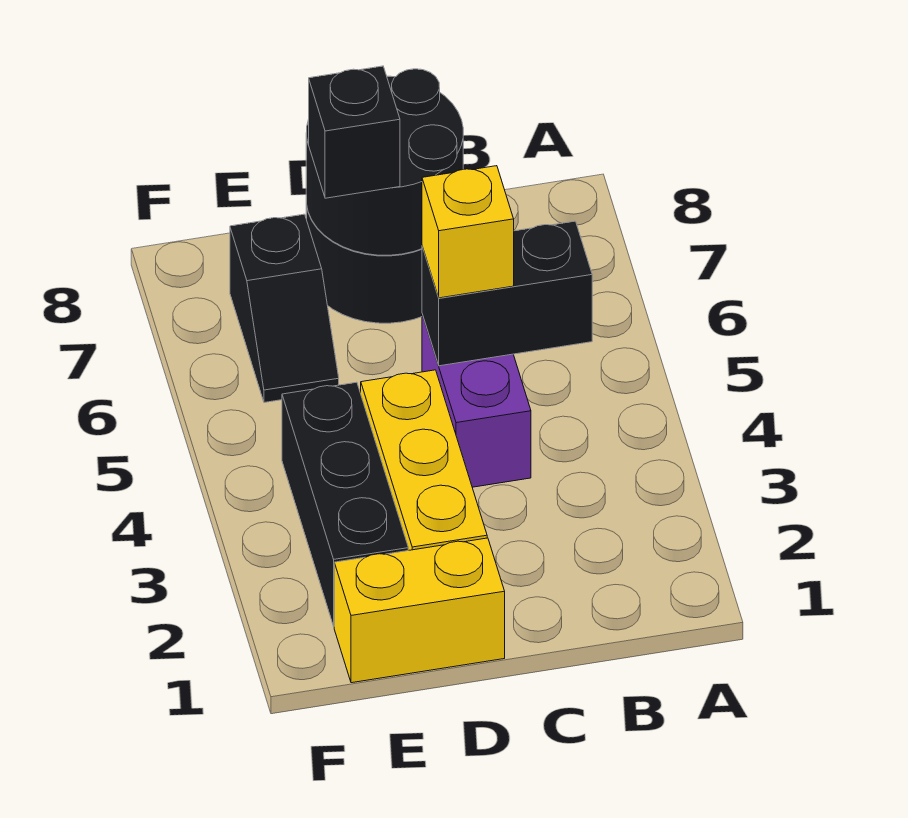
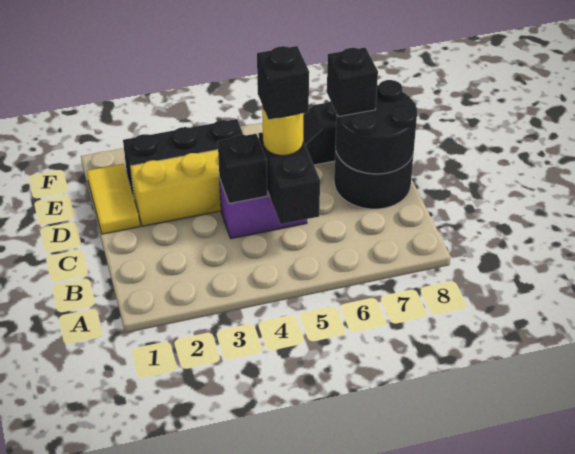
none -> black brick C4 level 2
yellow brick C5 level 3 -> yellow round brick C5 level 3
none -> black brick C5 level 4
yellow brick D1:E1 level 1 -> yellow tile D1:E1 level 1

